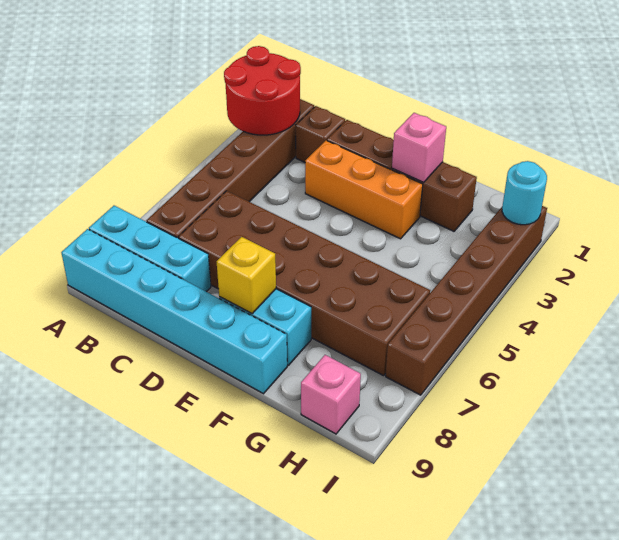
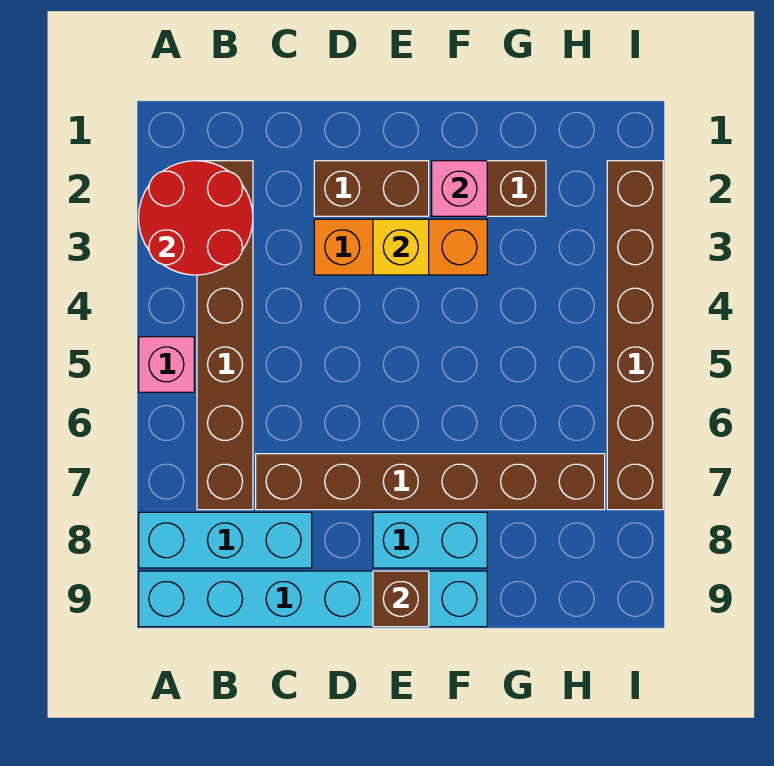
brown brick C2 level 1 -> brown brick E9 level 2
brown brick C6:H7 level 1 -> brown brick C7:H7 level 1
yellow brick E8 level 2 -> yellow brick E3 level 2
pink brick H9 level 1 -> pink brick A5 level 1
cyan round brick I2 level 2 -> none

